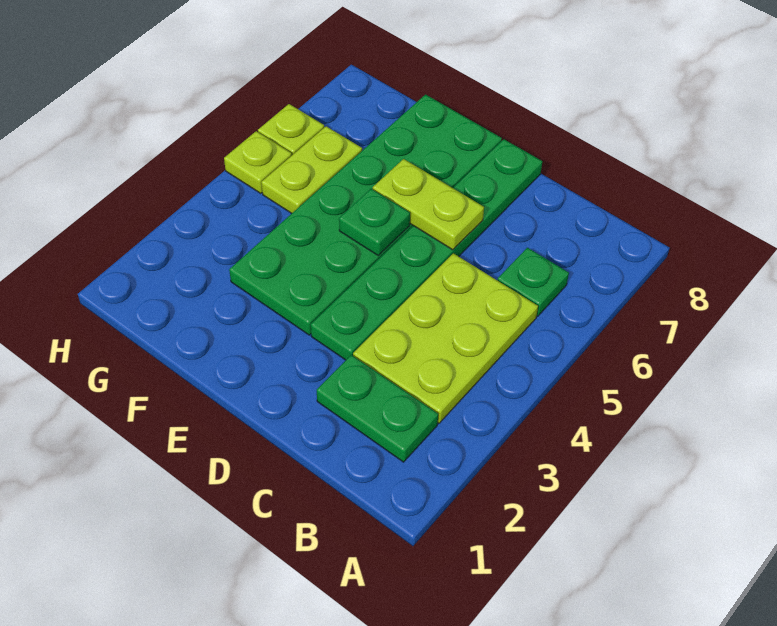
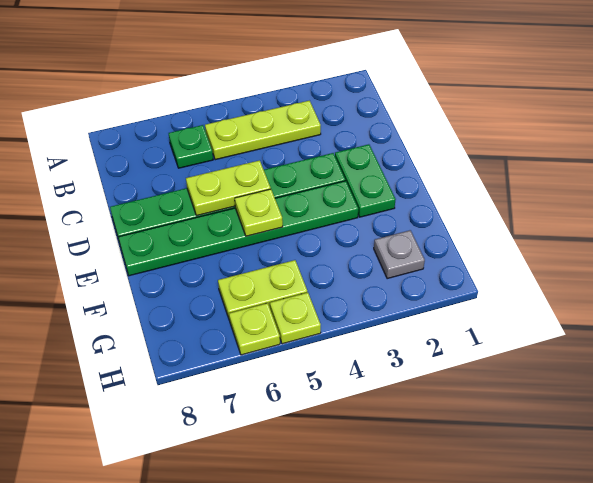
green plate B2:C2 level 1 -> green plate D2:E2 level 1
lime plate B3:C5 level 1 -> lime plate B3:B5 level 1
lime plate D6:E6 level 2 -> lime plate D5:D6 level 2
green plate E3:F8 level 1 -> green plate E3:E8 level 1
green plate E5 level 2 -> lime plate E5 level 2
none -> grey plate G2 level 1

